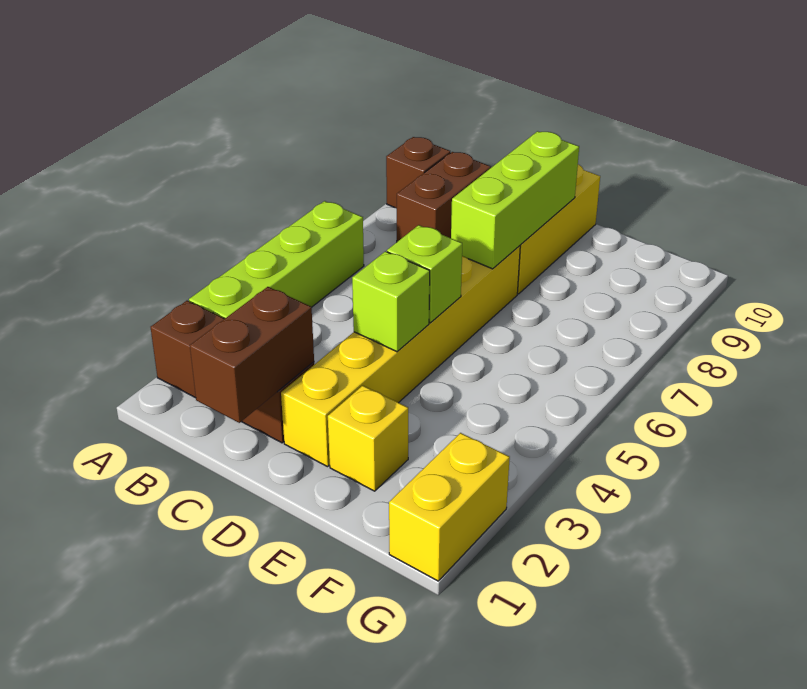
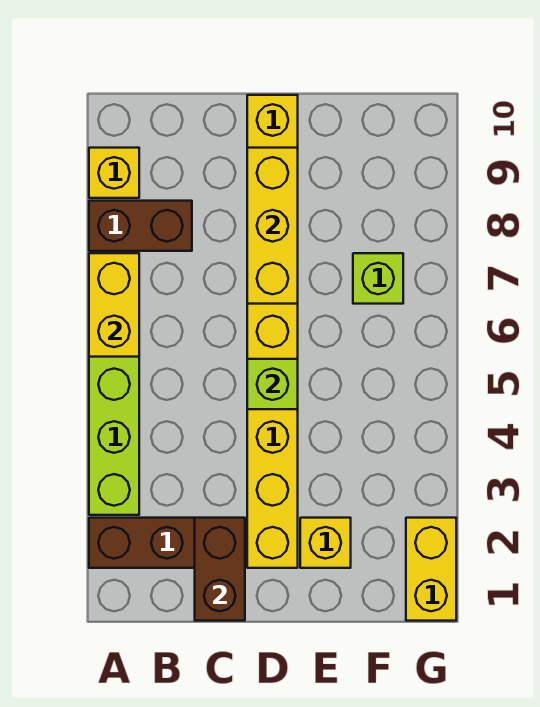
none -> yellow brick A6:A7 level 2
brown brick A9 level 1 -> yellow brick A9 level 1
brown brick B8:B9 level 1 -> brown brick A8:B8 level 1
lime brick D4 level 2 -> lime brick F7 level 1
lime brick D7:D9 level 2 -> yellow brick D7:D9 level 2

